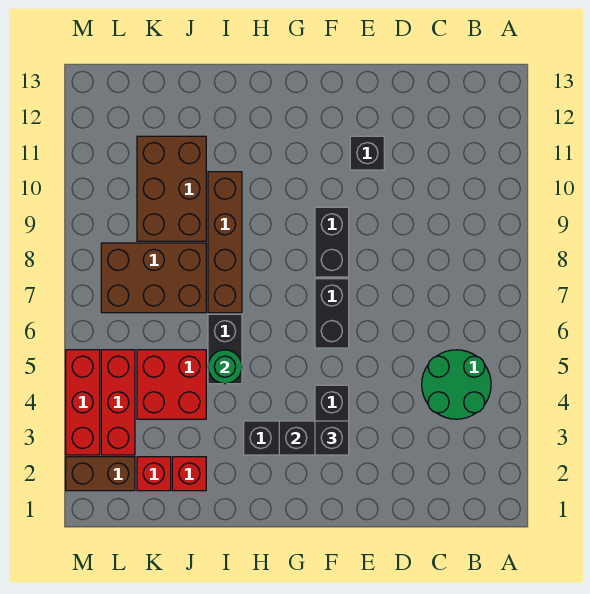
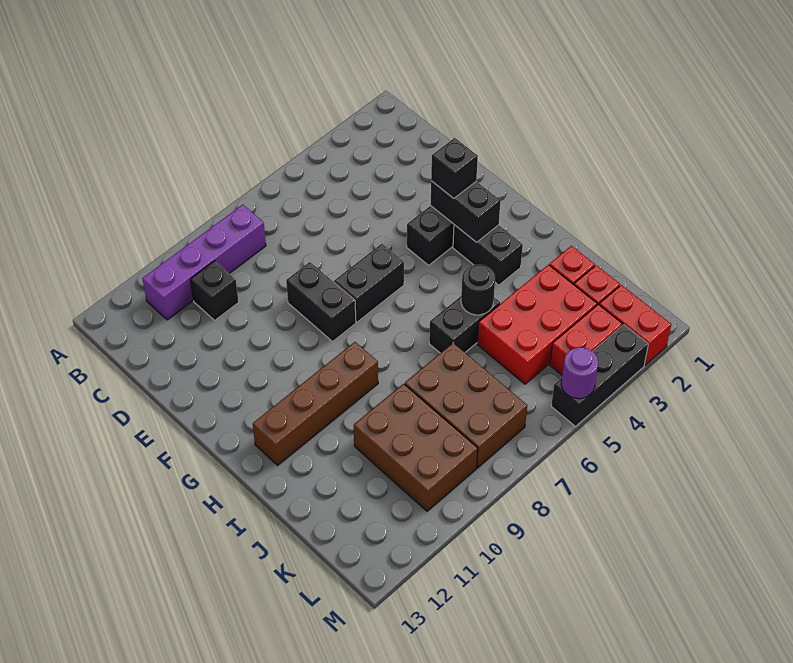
green round brick B4:C5 level 1 -> none
none -> purple brick B8:B11 level 1
black brick E11 level 1 -> black brick C10 level 1
black brick F8:F9 level 1 -> black brick E8:F8 level 1
green round brick I5 level 2 -> black round brick I5 level 2
brown brick I7:I10 level 1 -> brown brick H9:H12 level 1
red brick J4:K5 level 1 -> red brick J3:K5 level 1
brown brick J9:K11 level 1 -> brown brick J9:L10 level 1
brown brick L2:M2 level 1 -> red brick L2:M2 level 1
red brick L3:L5 level 1 -> red brick L3:L4 level 1
red brick M3:M5 level 1 -> black brick M3:M5 level 1
none -> purple round brick M5 level 2

